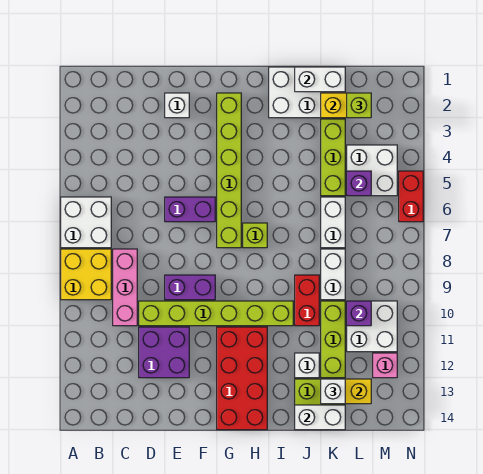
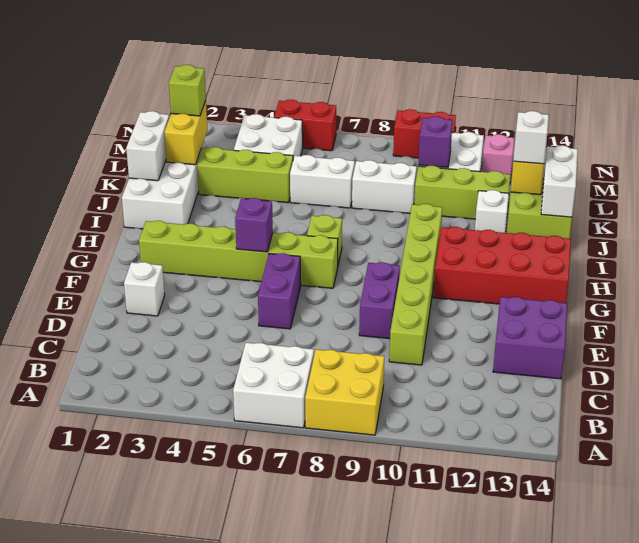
pink brick C8:C10 level 1 -> none
purple brick D11:E12 level 1 -> purple brick D13:E14 level 1
red brick J9:J10 level 1 -> red brick N9:N10 level 1
purple brick L5 level 2 -> purple brick G5 level 2

